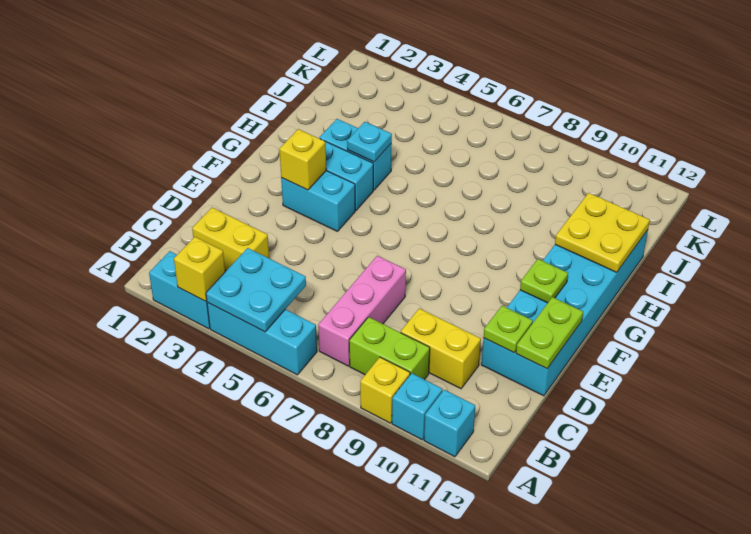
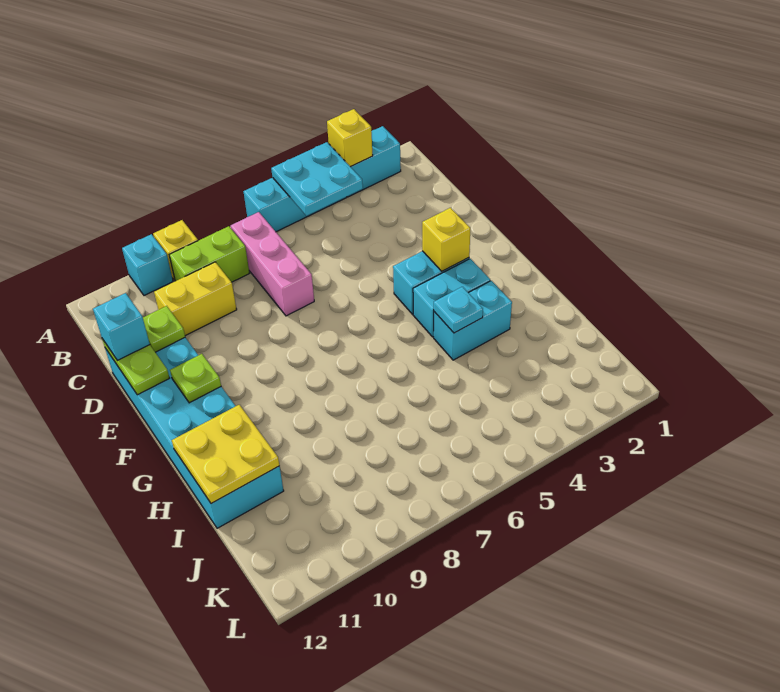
cyan brick A11 level 1 -> cyan brick D12 level 3
yellow brick C2:C3 level 1 -> none

